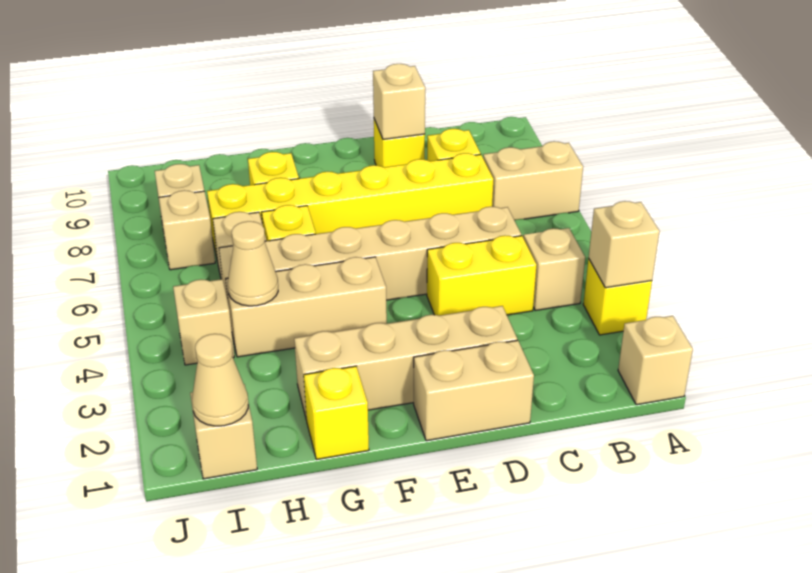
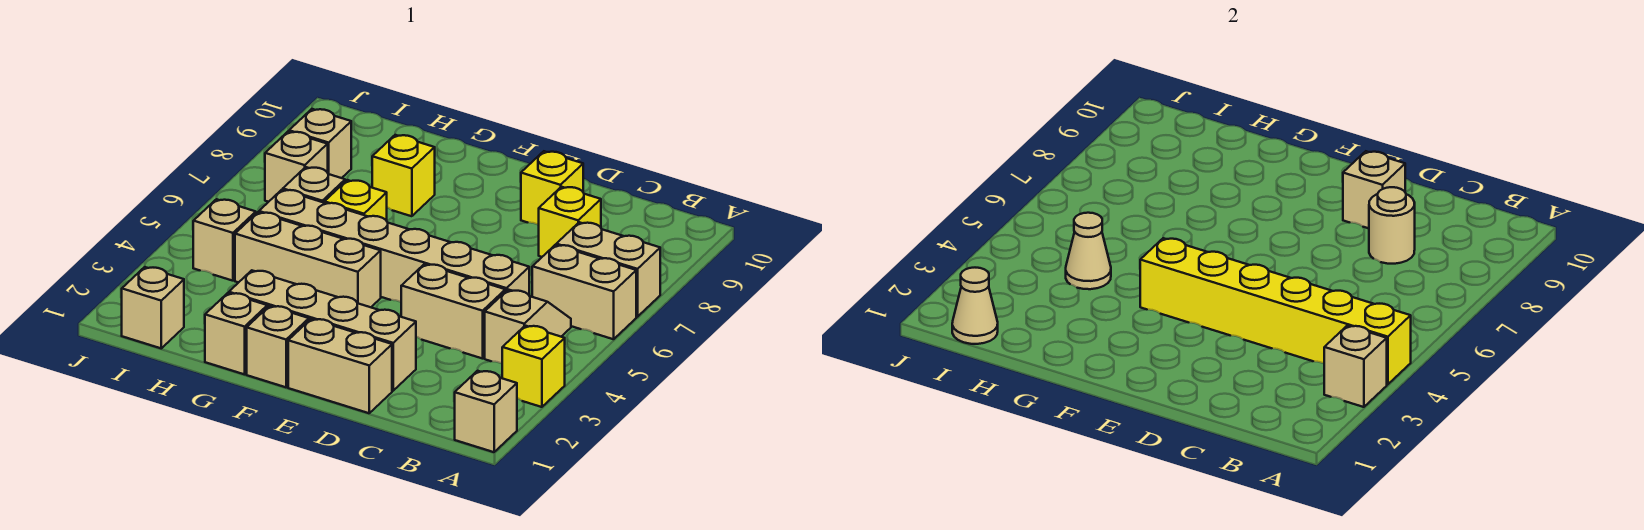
none -> tan brick A6:B6 level 1
yellow brick C4:D4 level 1 -> tan brick C4:D4 level 1
yellow brick C7:H7 level 1 -> yellow brick A4:F4 level 2
none -> tan round brick C8 level 2
none -> tan brick F1 level 1
yellow brick G1 level 1 -> tan brick G1 level 1

